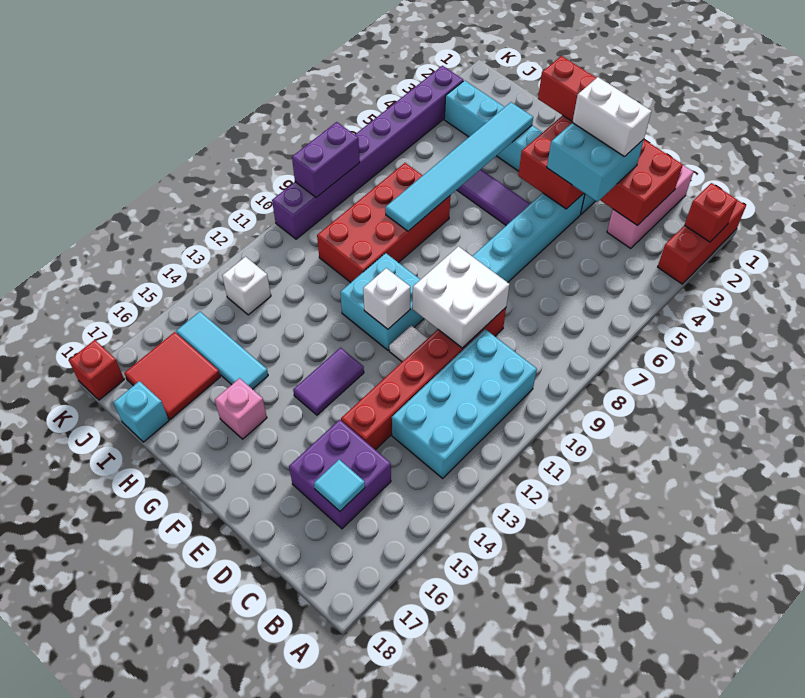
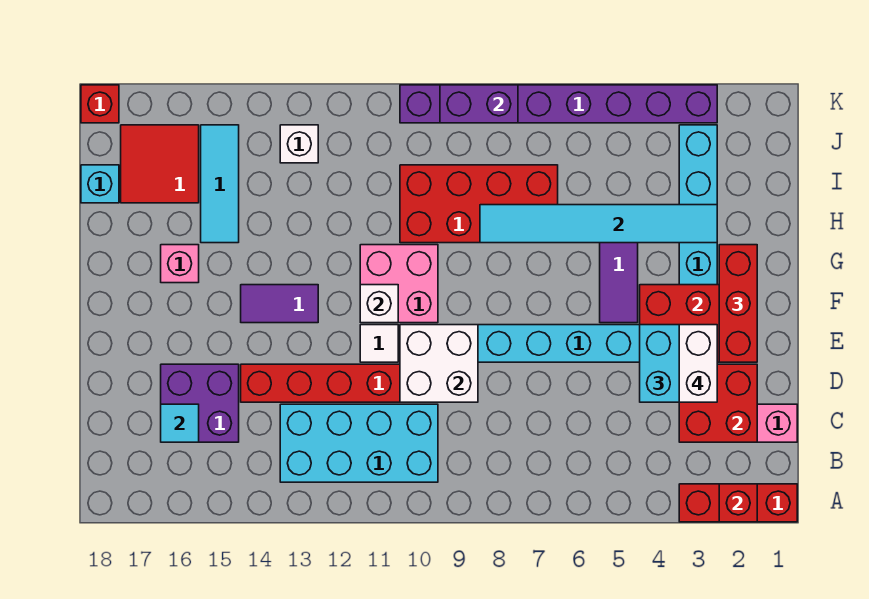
cyan brick F10:G11 level 1 -> pink brick F10:G11 level 1

